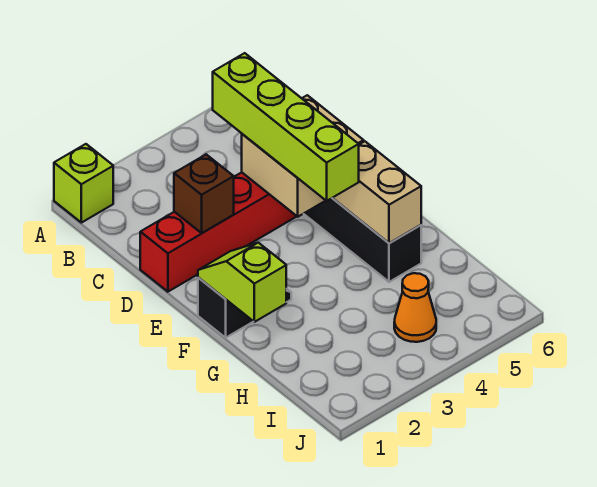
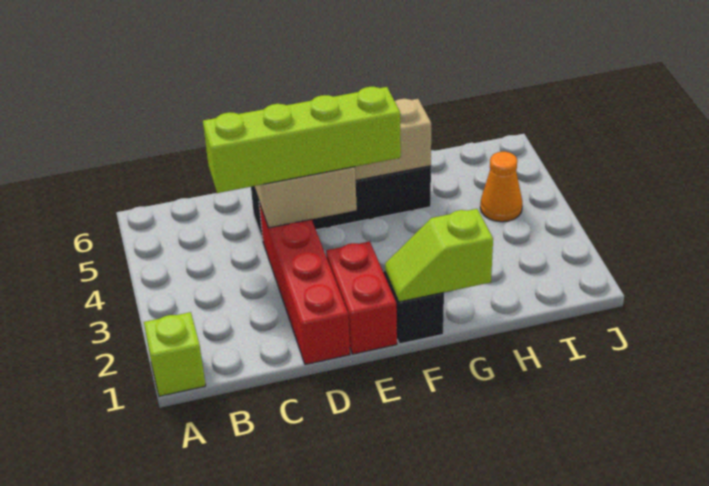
brown brick D2 level 2 -> none
none -> red brick E1:E2 level 1

